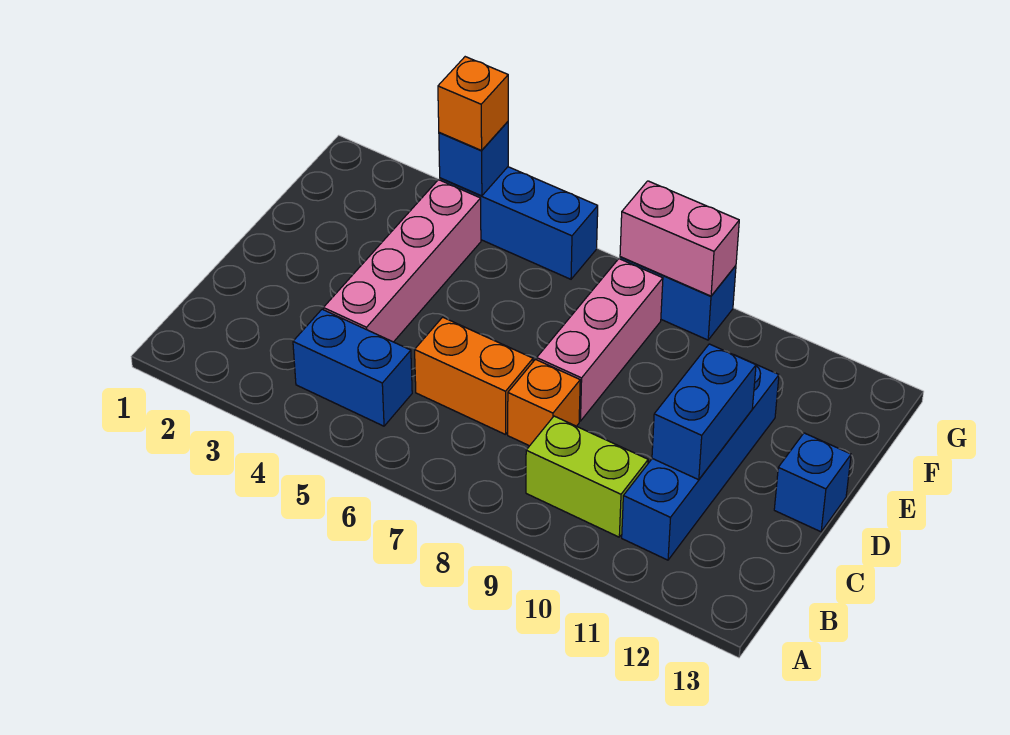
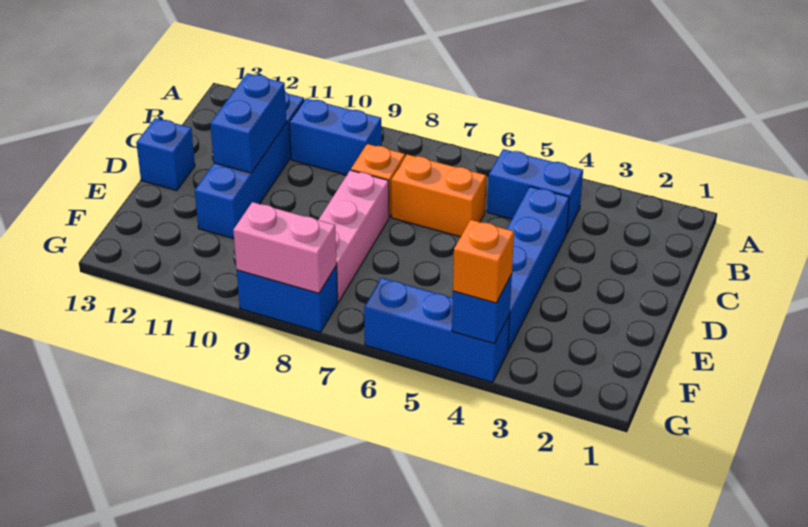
lime brick B9:B10 level 1 -> blue brick B9:B10 level 1
pink brick C4:F4 level 1 -> blue brick C4:F4 level 1

